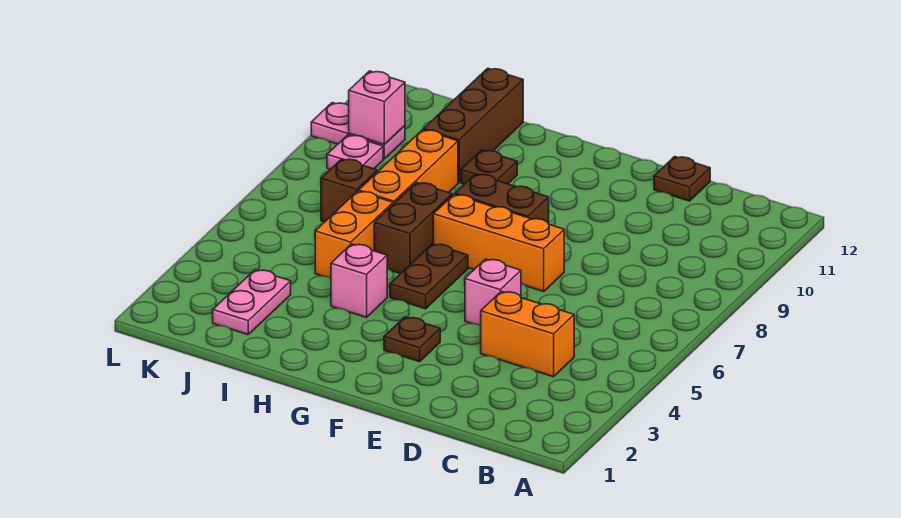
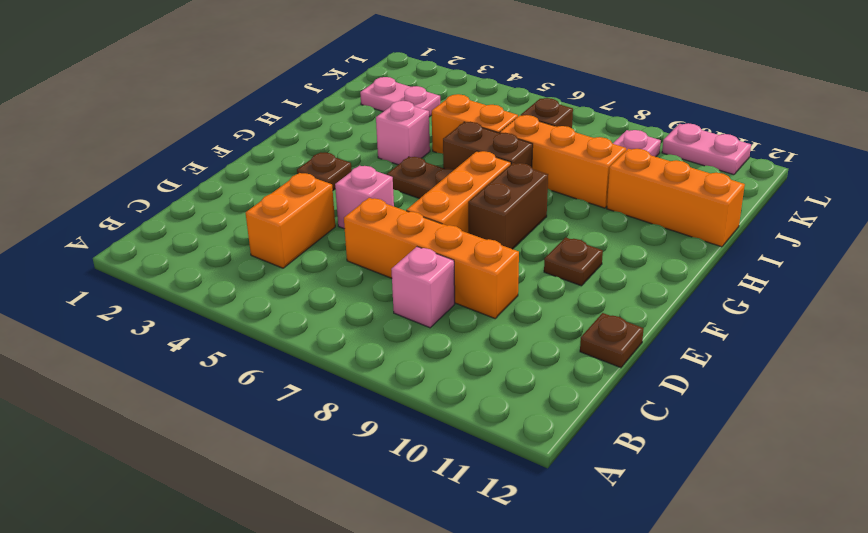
none -> orange brick D6:D9 level 1
brown plate H10 level 1 -> brown plate F10 level 1
brown brick I10:I12 level 1 -> orange brick I10:I12 level 1
pink plate K10:L10 level 1 -> pink plate L10:L11 level 1
pink brick K10 level 2 -> pink brick C8 level 1

